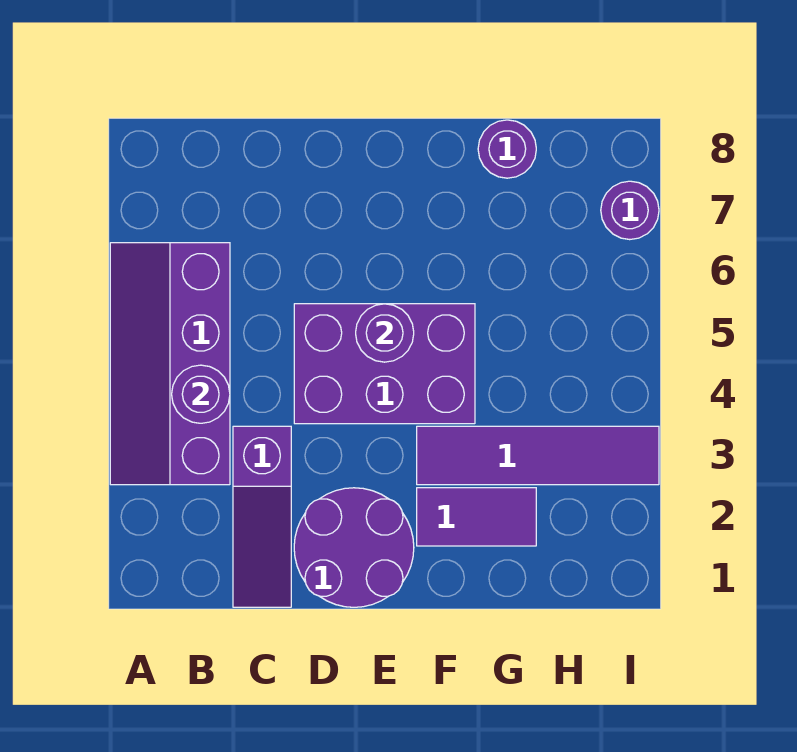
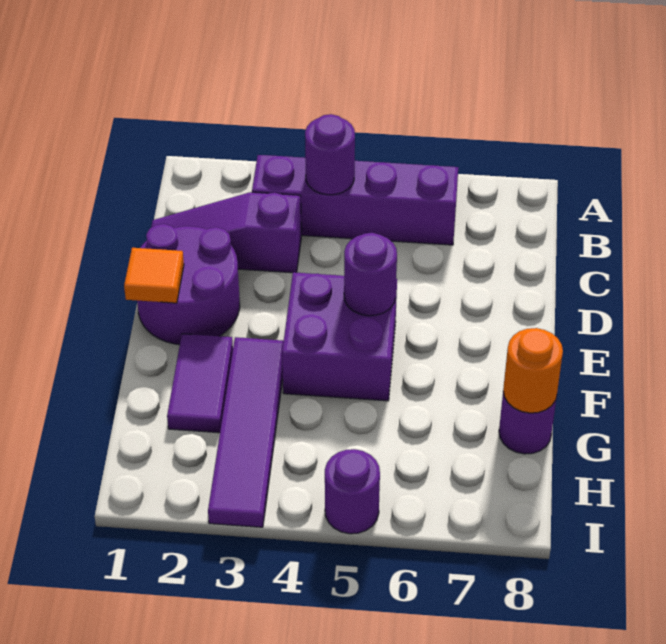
purple brick D4:F5 level 1 -> purple brick E4:F5 level 1
none -> orange tile E1 level 2
none -> orange round brick G8 level 2
purple round brick I7 level 1 -> purple round brick I5 level 1

